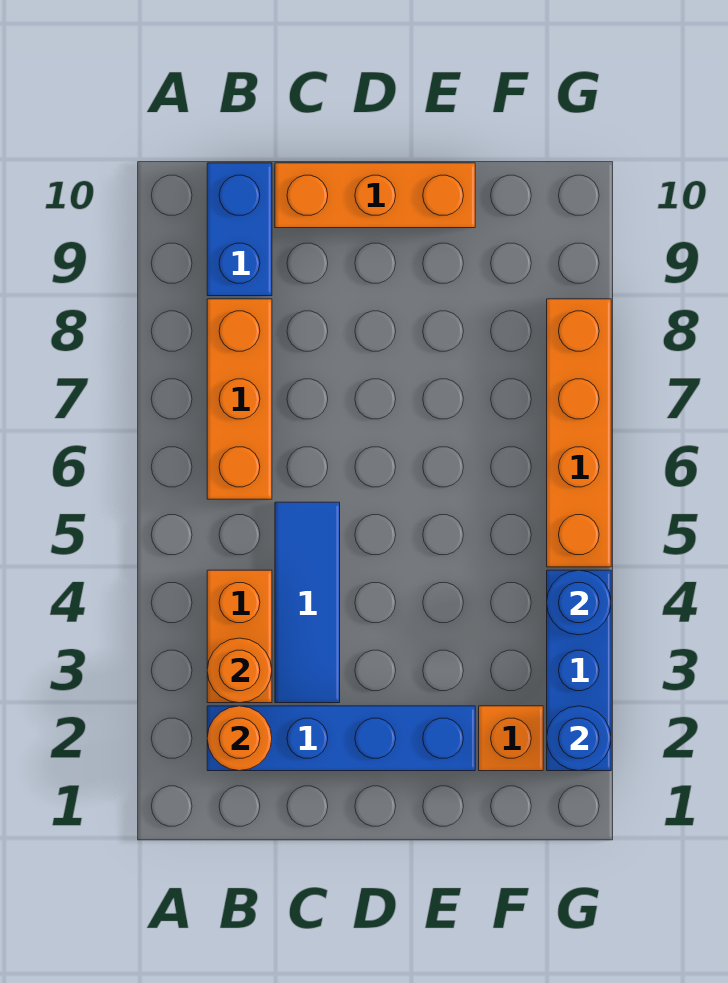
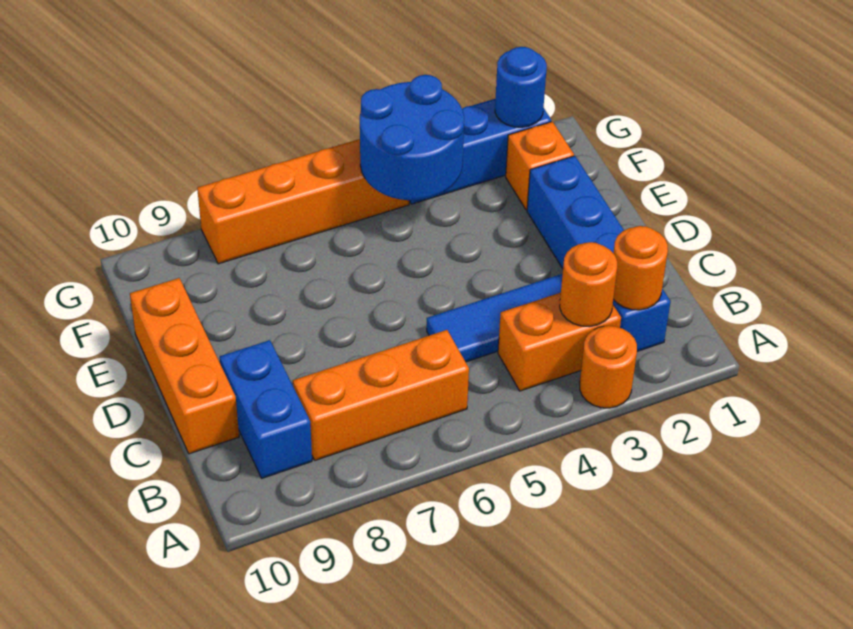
none -> orange round brick A3 level 1
blue brick B9:B10 level 1 -> blue brick B9:C9 level 1
blue round brick G4 level 2 -> blue round brick F4:G5 level 2

